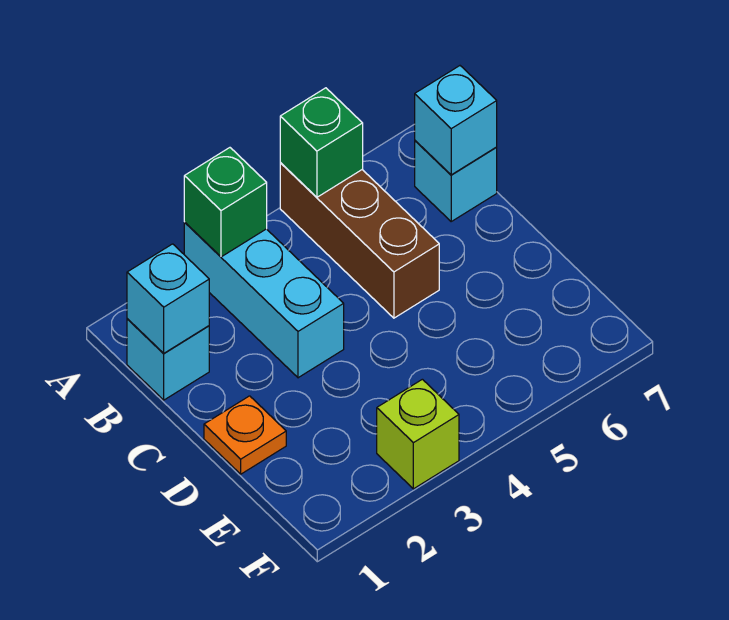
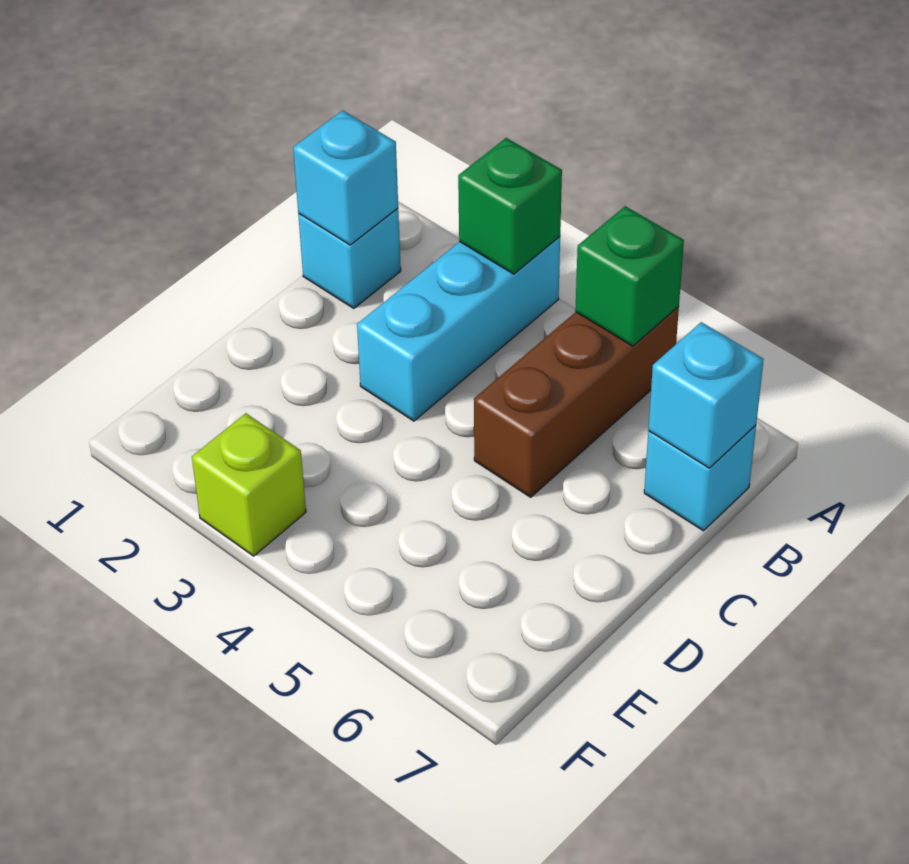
orange plate D1 level 1 -> none

